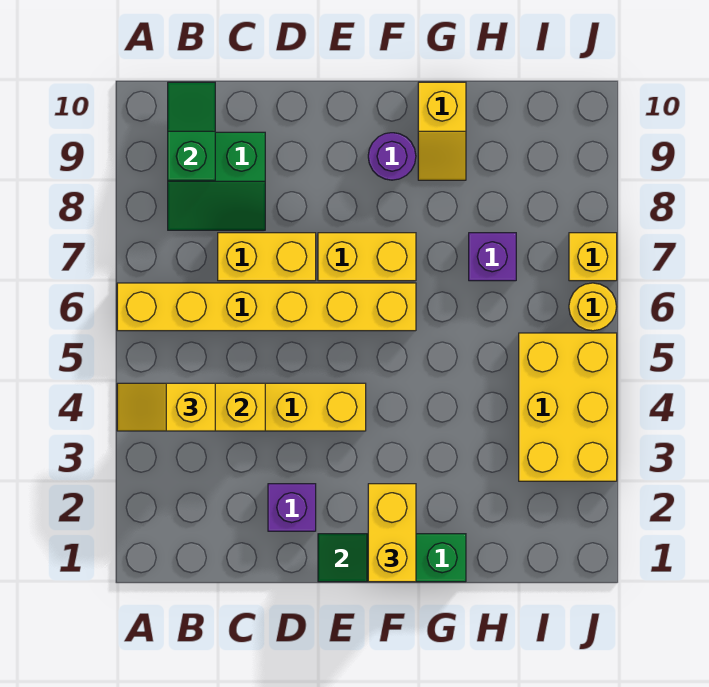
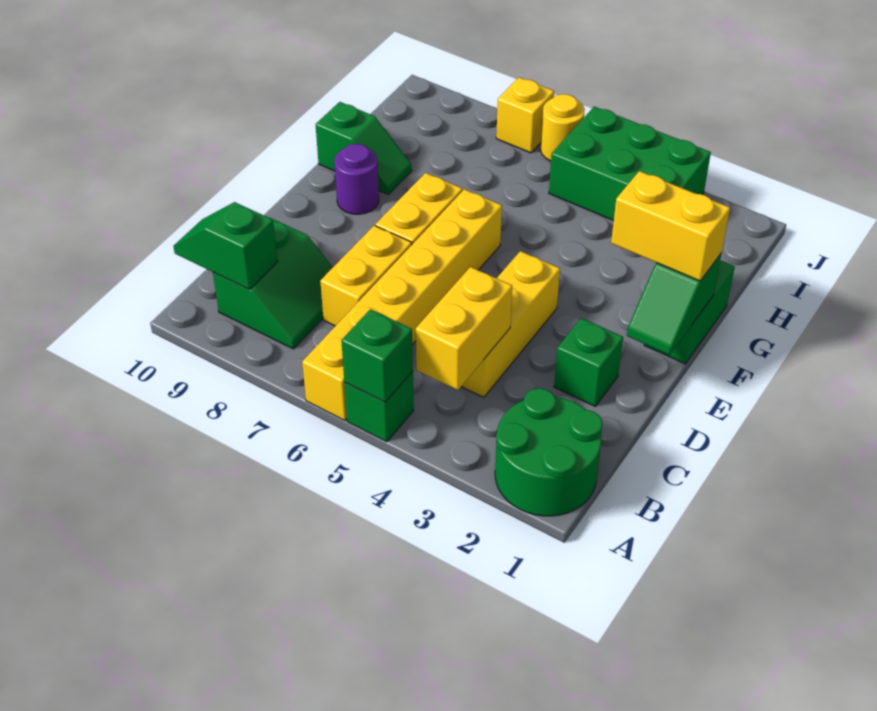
none -> green round brick A1:B2 level 1
yellow slope A4:B4 level 3 top B -> none
none -> green brick A5 level 1
none -> green brick A5 level 2
purple brick D2 level 1 -> green brick D2 level 1
yellow slope G9:G10 level 1 top 10 -> green slope G9:G10 level 1 top 10
purple brick H7 level 1 -> none
yellow brick I3:J5 level 1 -> green brick I3:J5 level 1

